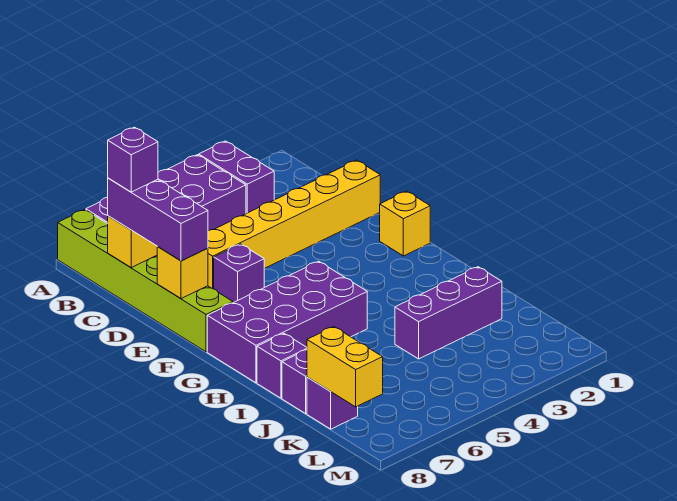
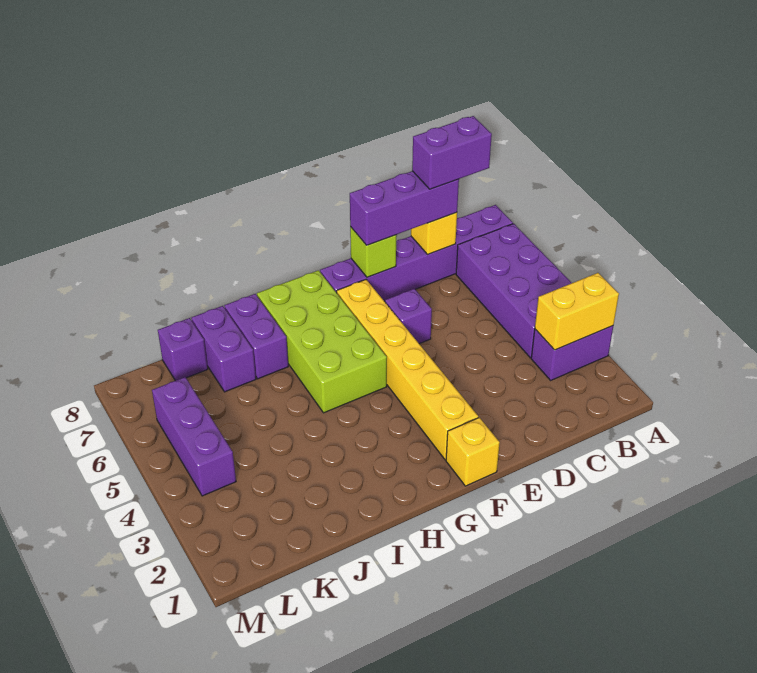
lime brick A8:F8 level 1 -> purple brick A8:F8 level 1
purple brick C8 level 4 -> purple brick B8:C8 level 4
yellow brick D1:D6 level 1 -> yellow brick F2:F7 level 1
yellow brick E8 level 2 -> lime brick E8 level 2
purple brick G5:H8 level 1 -> lime brick G5:H8 level 1
purple brick I8 level 1 -> purple brick I7:I8 level 1
purple brick J2:J4 level 1 -> purple brick L4:L6 level 1
yellow brick K8:L8 level 2 -> yellow brick A3:B3 level 2

